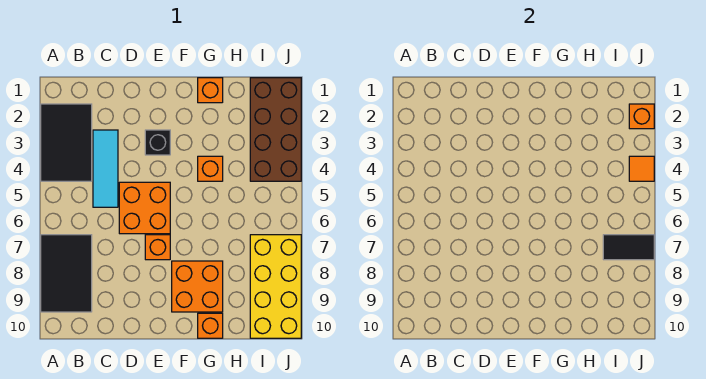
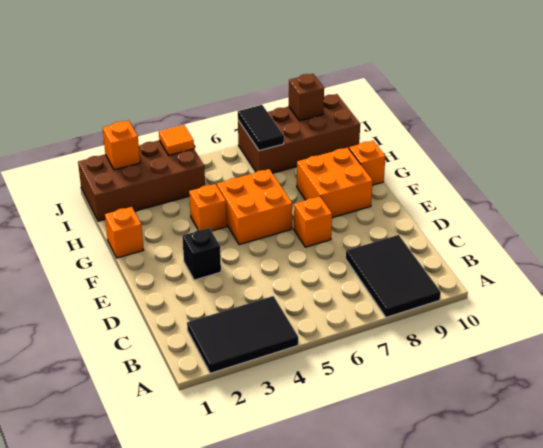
black tile A7:B9 level 1 -> black tile A8:C9 level 1
cyan tile C3:C5 level 1 -> none
orange brick D5:E6 level 1 -> orange brick F5:G6 level 1
yellow brick I7:J10 level 1 -> brown brick I7:J10 level 1
none -> brown brick J9 level 2

